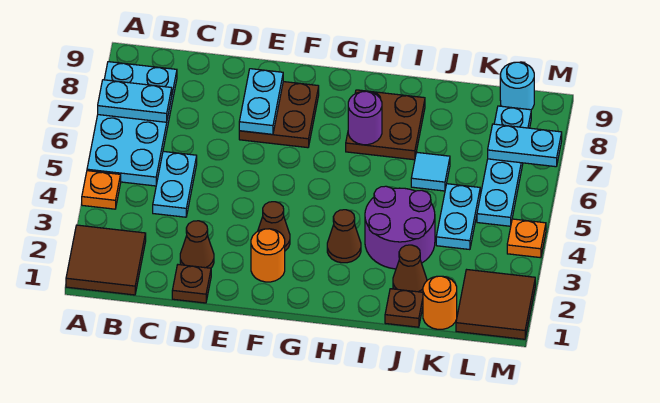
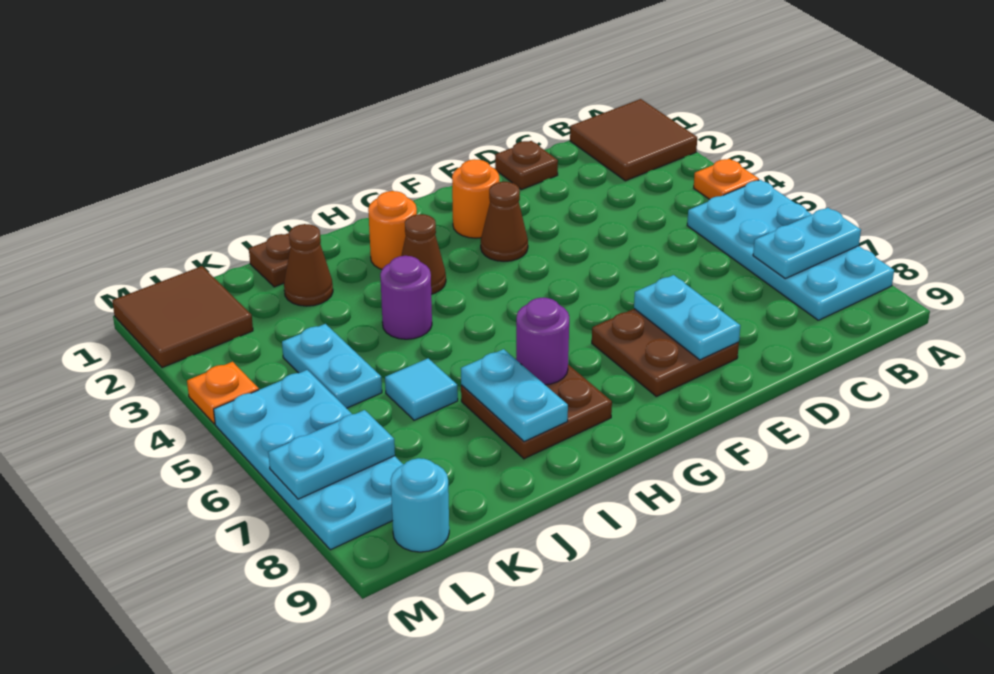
cyan plate C4:C5 level 1 -> cyan plate I7:I8 level 2
brown cone D2 level 1 -> none
purple round brick I3:J4 level 1 -> purple round brick I4 level 1
orange round brick K1 level 1 -> orange round brick H2 level 1
cyan plate L5:L8 level 1 -> cyan plate L5:M8 level 1

